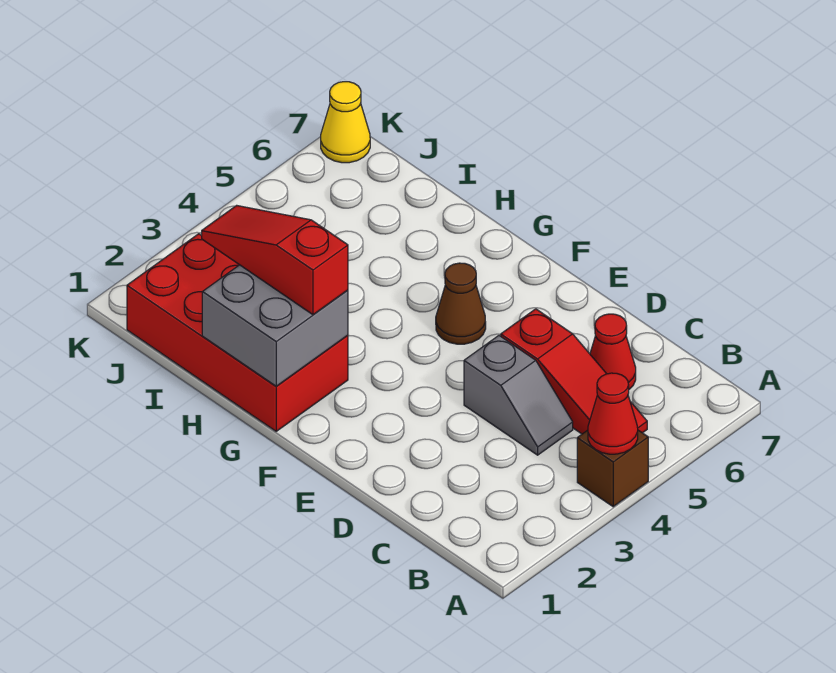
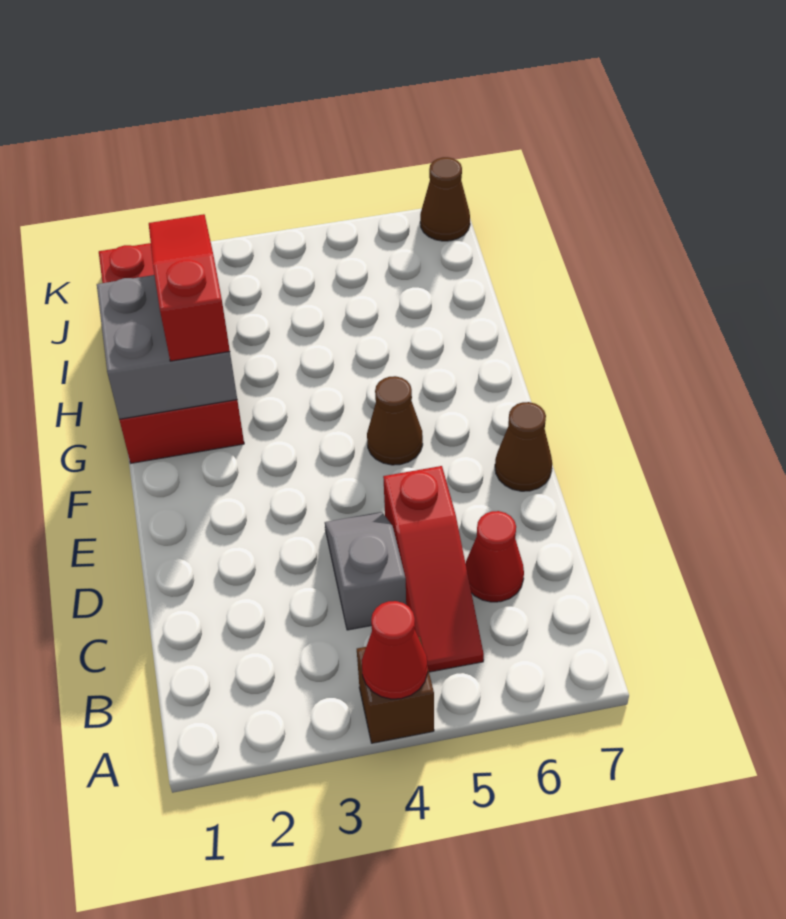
grey slope C4:D4 level 1 top D -> grey slope C4:D4 level 1 top C
none -> brown cone E7 level 1
yellow cone K7 level 1 -> brown cone K7 level 1

